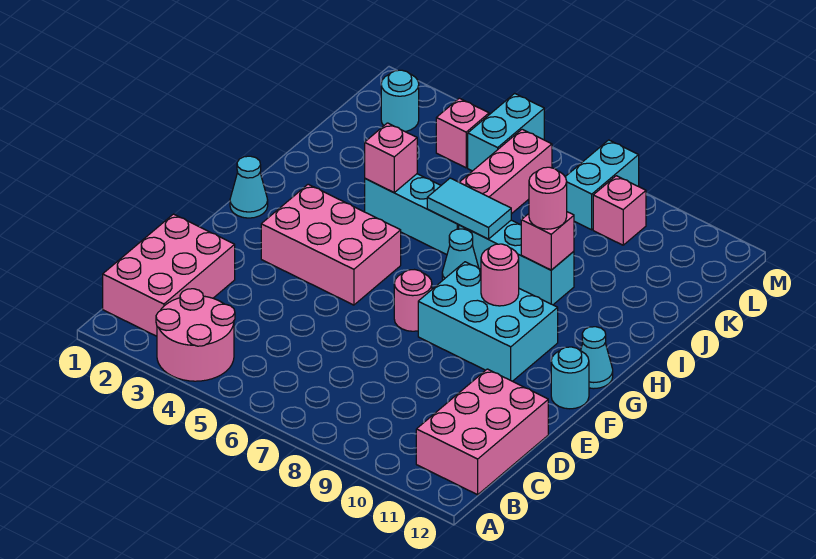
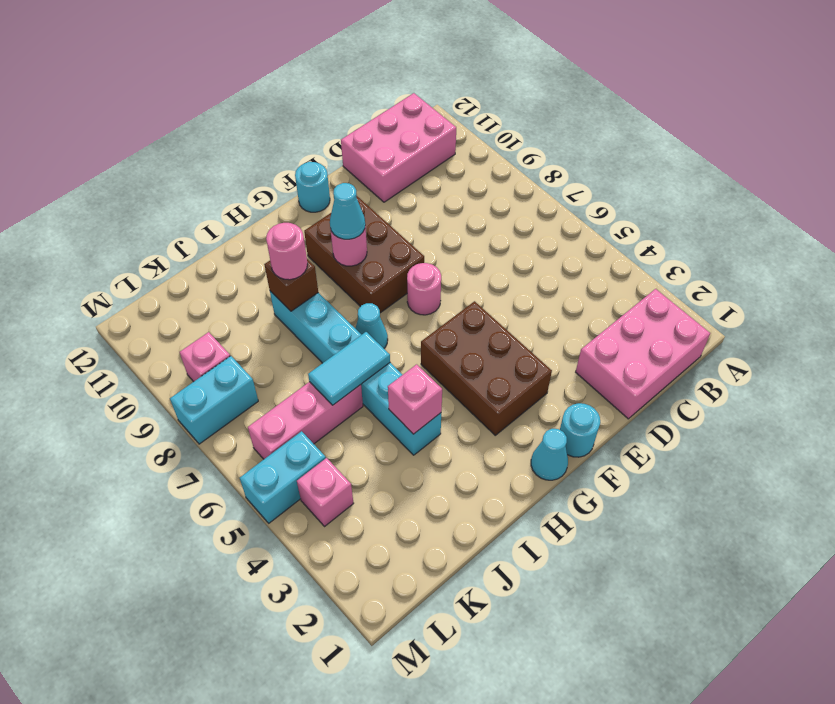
pink round brick A3:B4 level 1 -> none
pink brick F3:G5 level 1 -> brown brick F3:G5 level 1
cyan brick F8:G10 level 1 -> brown brick F8:G10 level 1
cyan cone G12 level 1 -> cyan cone G9 level 3
cyan tile I6:I7 level 2 -> cyan tile I6:J6 level 2
pink brick I9 level 2 -> brown brick I9 level 2
cyan round brick L2 level 1 -> cyan round brick F1 level 1

